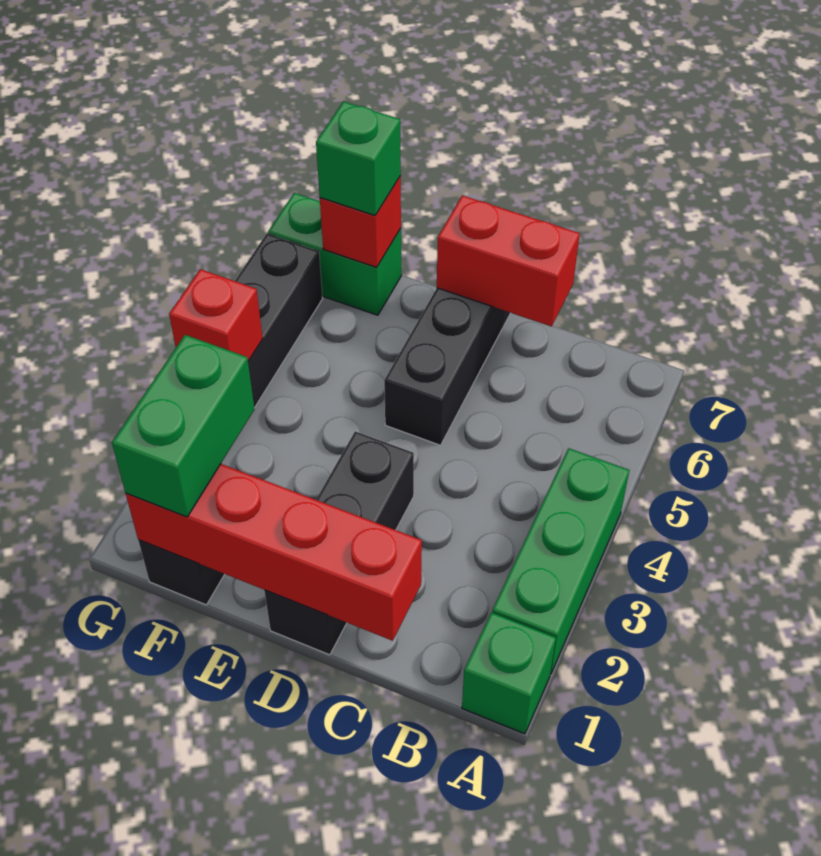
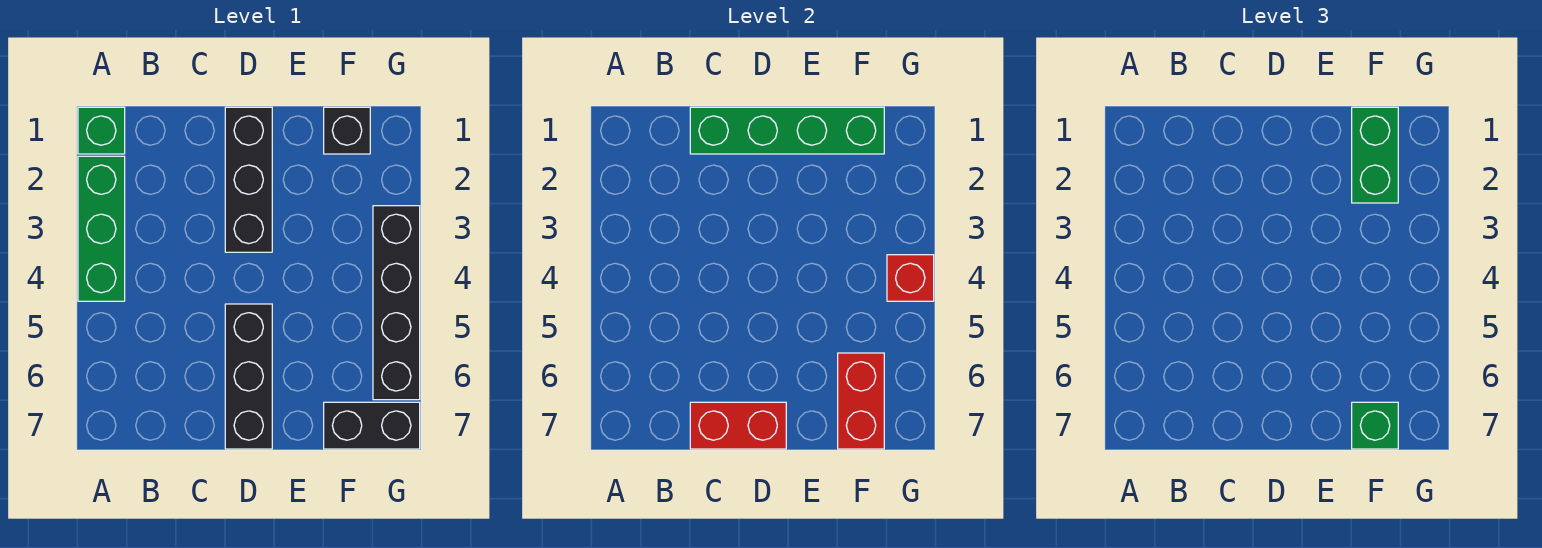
red brick C1:F1 level 2 -> green brick C1:F1 level 2
green brick F7:G7 level 1 -> black brick F7:G7 level 1
red brick F7 level 2 -> red brick F6:F7 level 2

